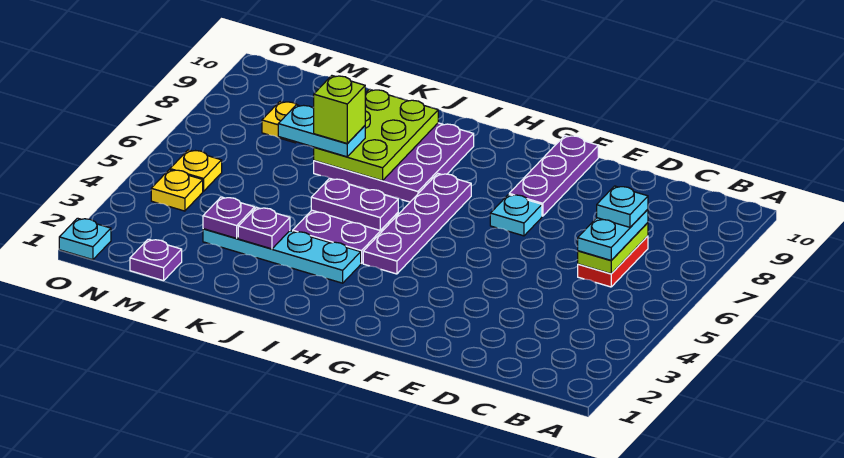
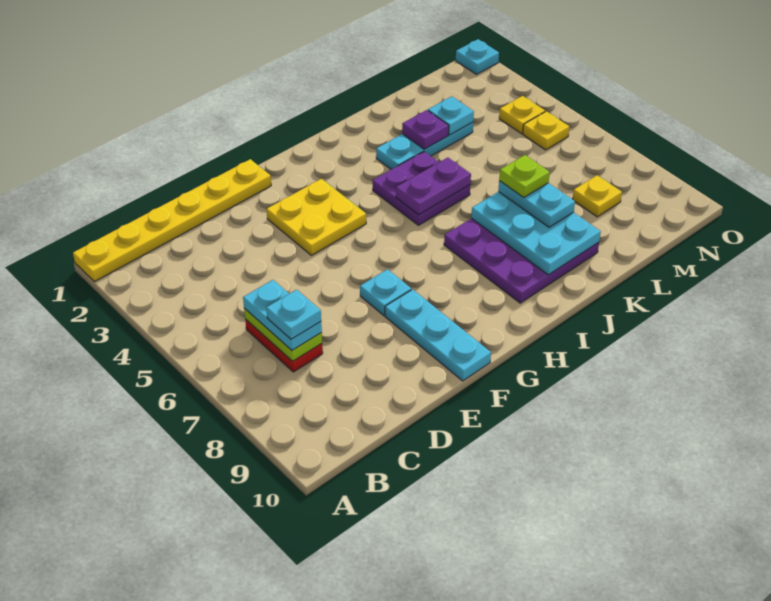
none -> yellow plate A1:F1 level 1
none -> yellow plate F3:G4 level 1
purple plate F8:F10 level 1 -> cyan plate F8:F10 level 1
purple plate H4:H7 level 1 -> none
cyan plate I3:L3 level 1 -> cyan plate J3:L3 level 1
lime plate J7:K9 level 2 -> cyan plate J7:K9 level 2
cyan plate K7:L7 level 3 -> cyan plate K7:K8 level 3
lime brick K7 level 4 -> lime plate K7 level 4
purple plate L3 level 2 -> cyan plate L3 level 2
purple plate M1 level 1 -> none

